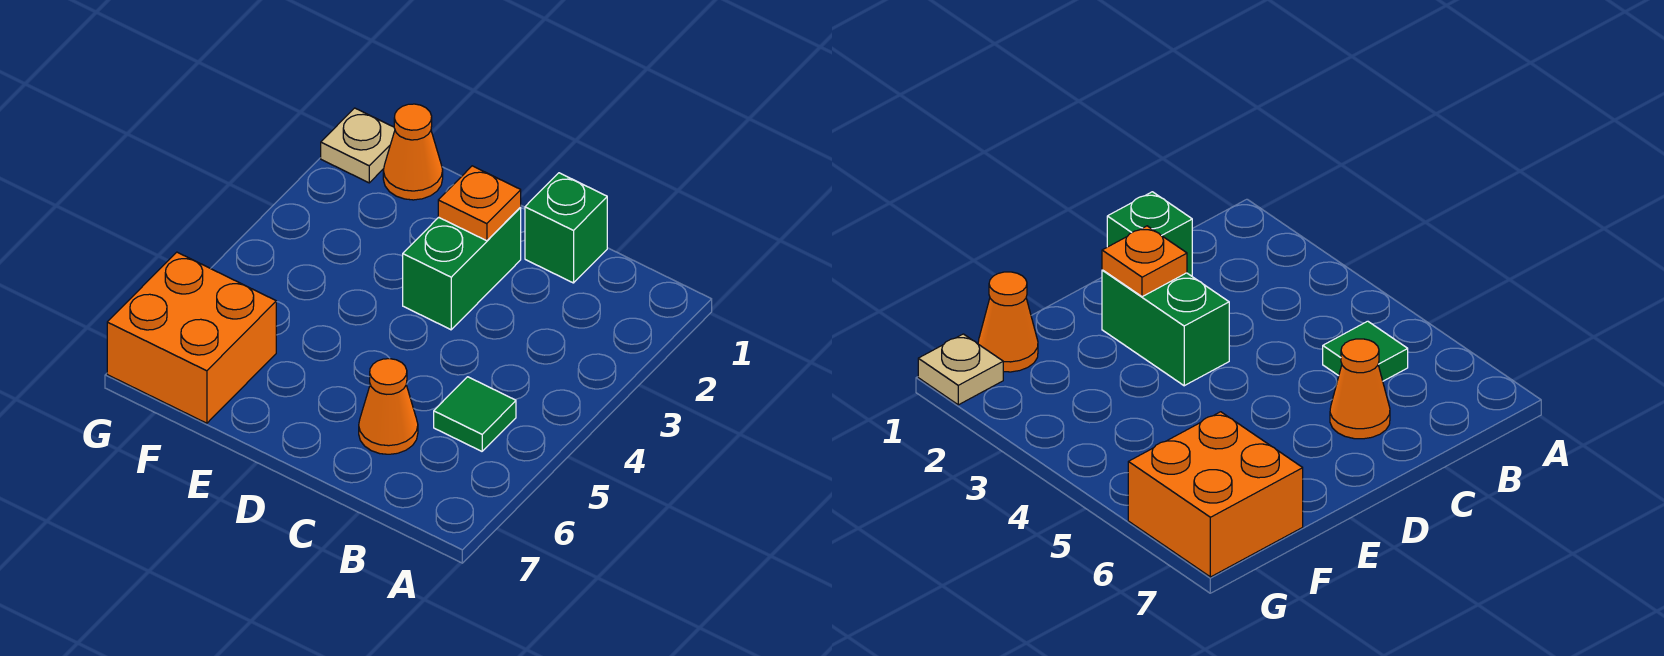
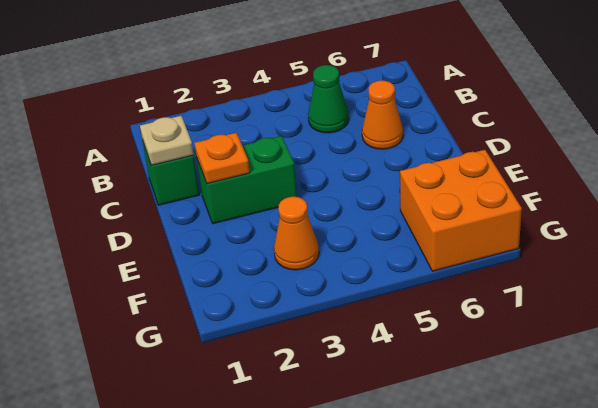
green tile B5 level 1 -> green cone B5 level 1
orange cone F1 level 1 -> orange cone F3 level 1
tan plate G1 level 1 -> tan plate C1 level 2

